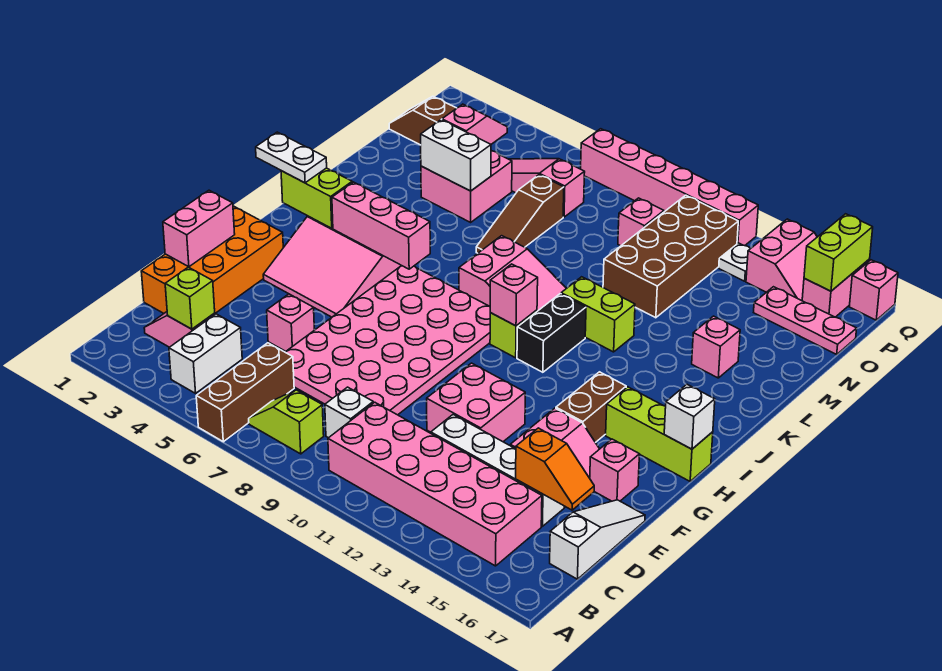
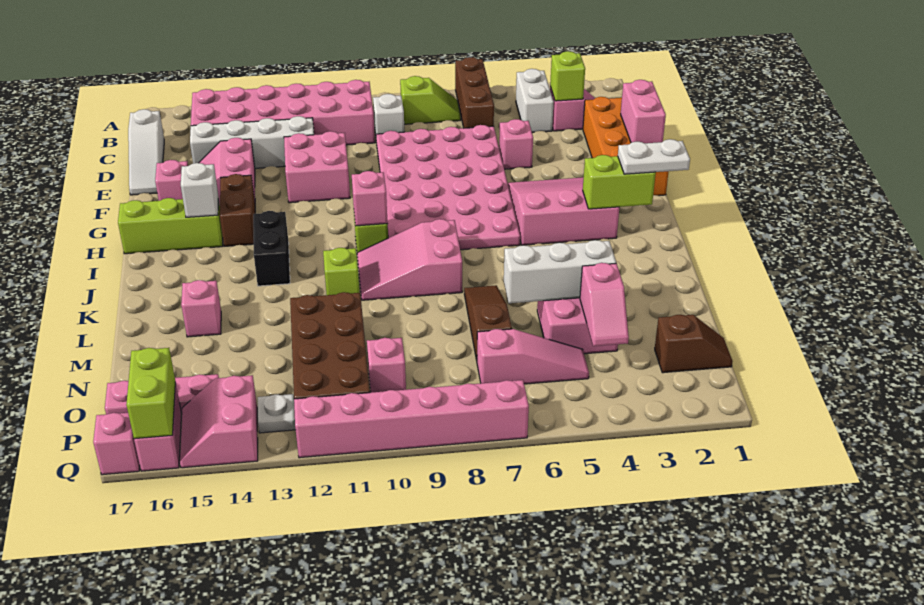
orange slope D15:D16 level 2 top 15 -> none
white brick H17 level 2 -> white brick H15 level 2
pink brick I4:I6 level 2 -> none
black brick I11:J11 level 1 -> black brick I13:J13 level 1
lime brick K11:K12 level 1 -> lime brick K11 level 1
white brick M4:M5 level 2 -> white brick M4:M6 level 2

